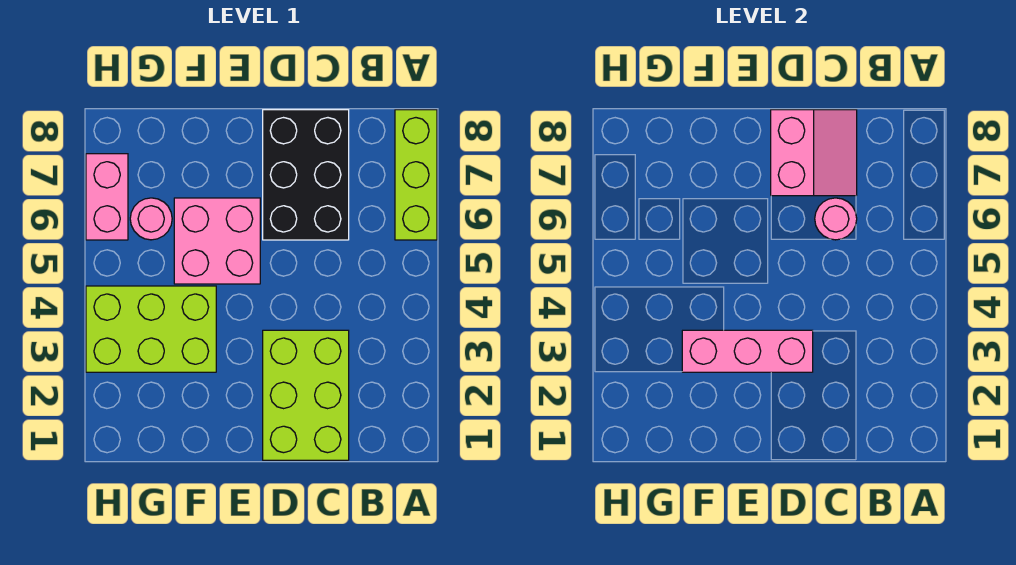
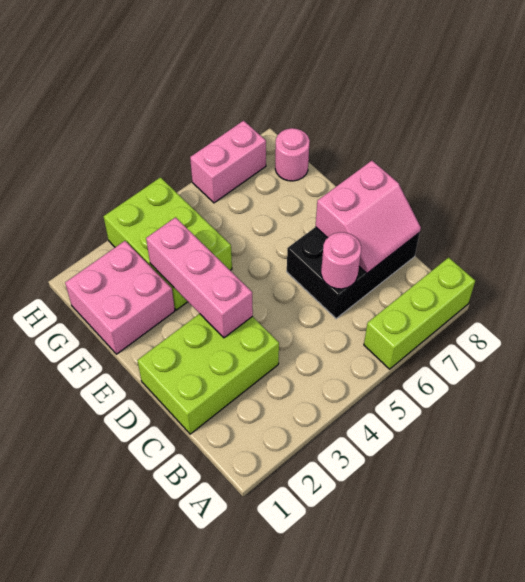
pink brick E5:F6 level 1 -> pink brick F1:G2 level 1
pink round brick G6 level 1 -> pink round brick G8 level 1

